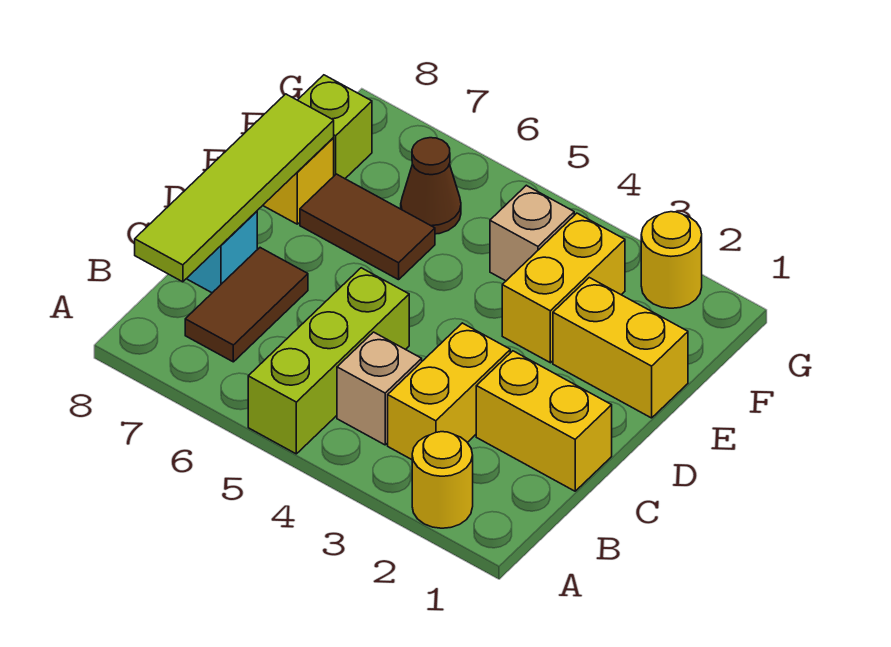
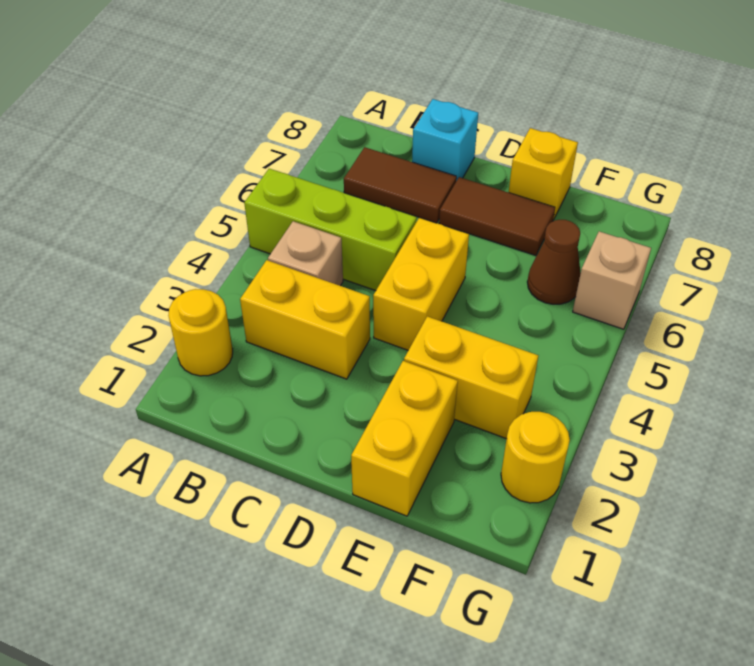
lime tile B8:E8 level 2 -> none
yellow brick C1:C2 level 1 -> yellow brick D4:D5 level 1
brown tile E6:E7 level 1 -> brown tile D7:E7 level 1
tan brick F4 level 1 -> tan brick G6 level 1
lime brick F8 level 1 -> none

